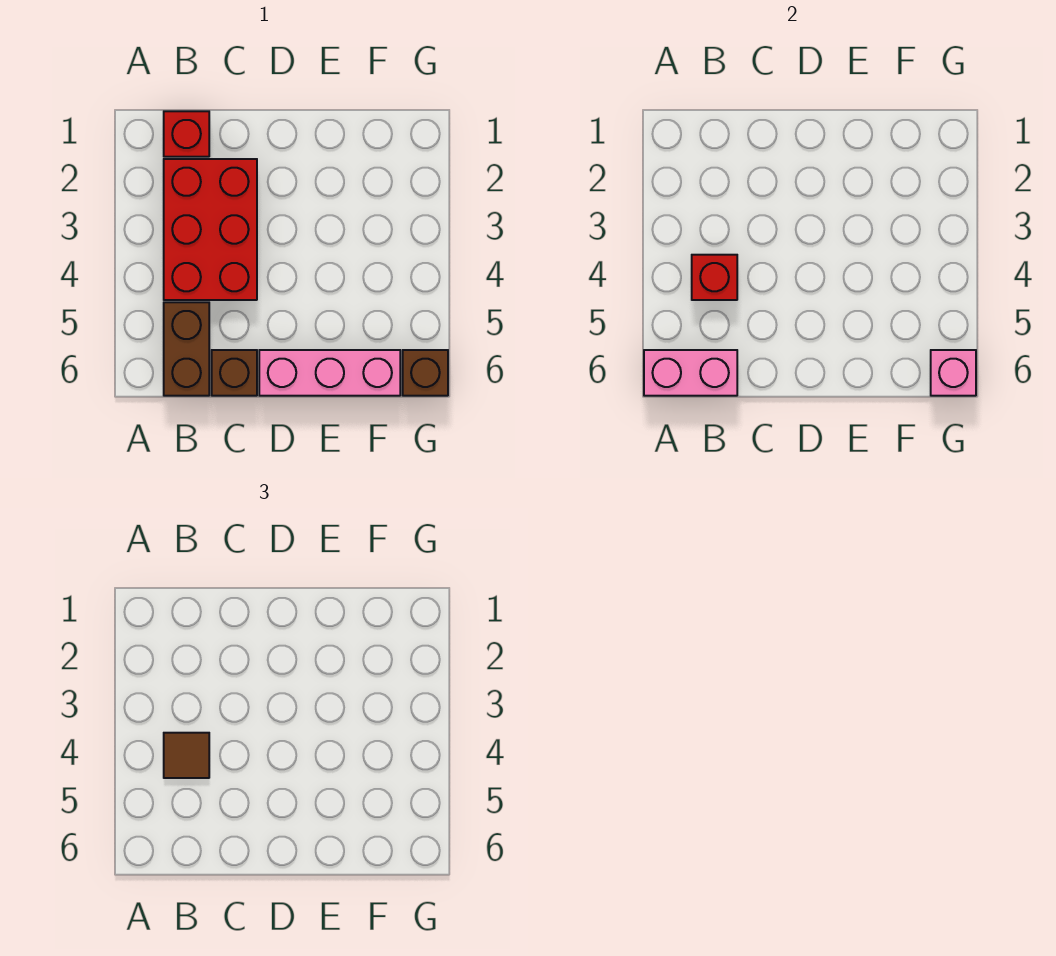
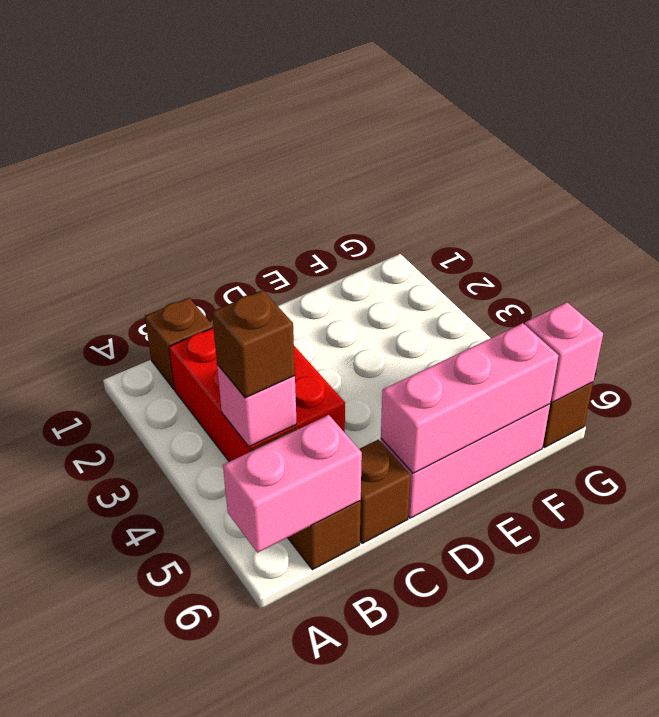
red brick B1 level 1 -> brown brick B1 level 1
red brick B4 level 2 -> pink brick B4 level 2
brown tile B4 level 3 -> brown brick B4 level 3
none -> pink brick D6:F6 level 2

